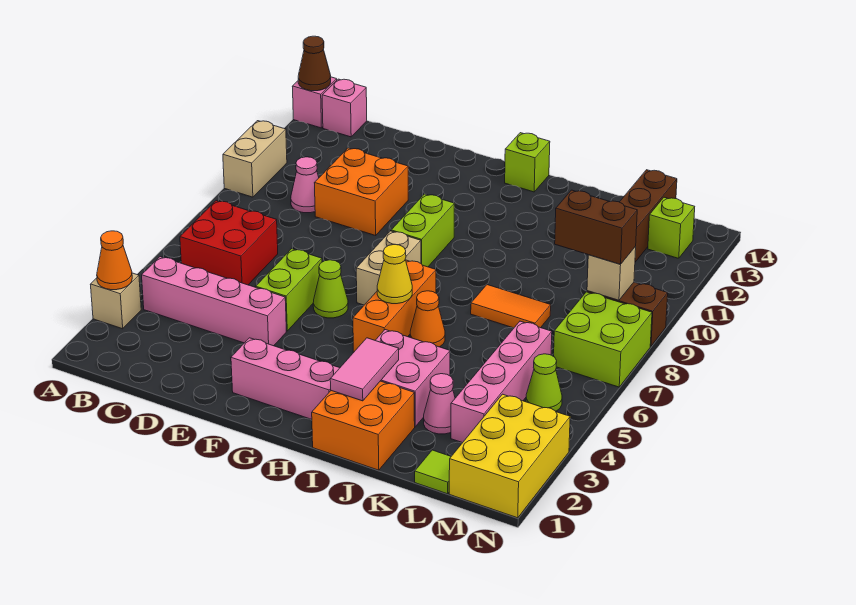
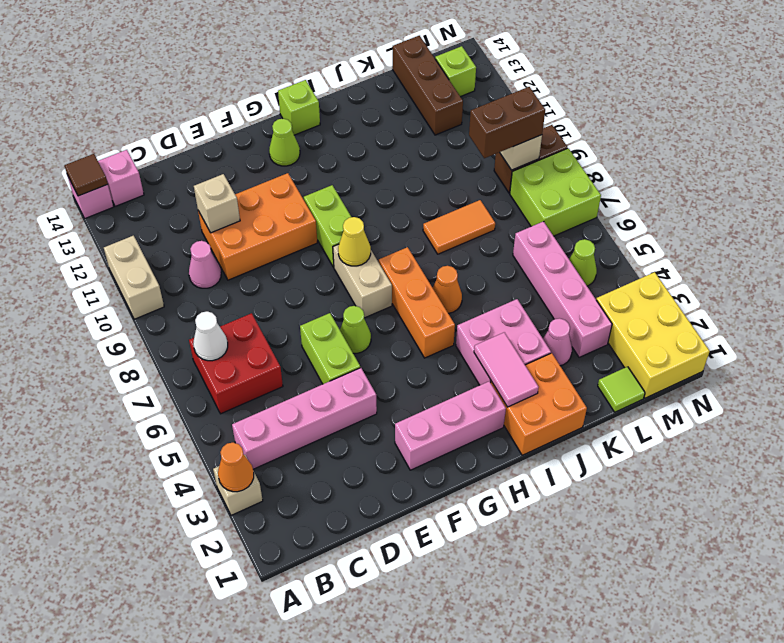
brown cone A14 level 2 -> brown tile A14 level 2
none -> white cone B7 level 2
orange brick D10:E11 level 1 -> orange brick D10:F11 level 1
none -> tan brick D11 level 2
none -> lime cone G13 level 1
yellow cone H6 level 2 -> yellow cone G8 level 2

